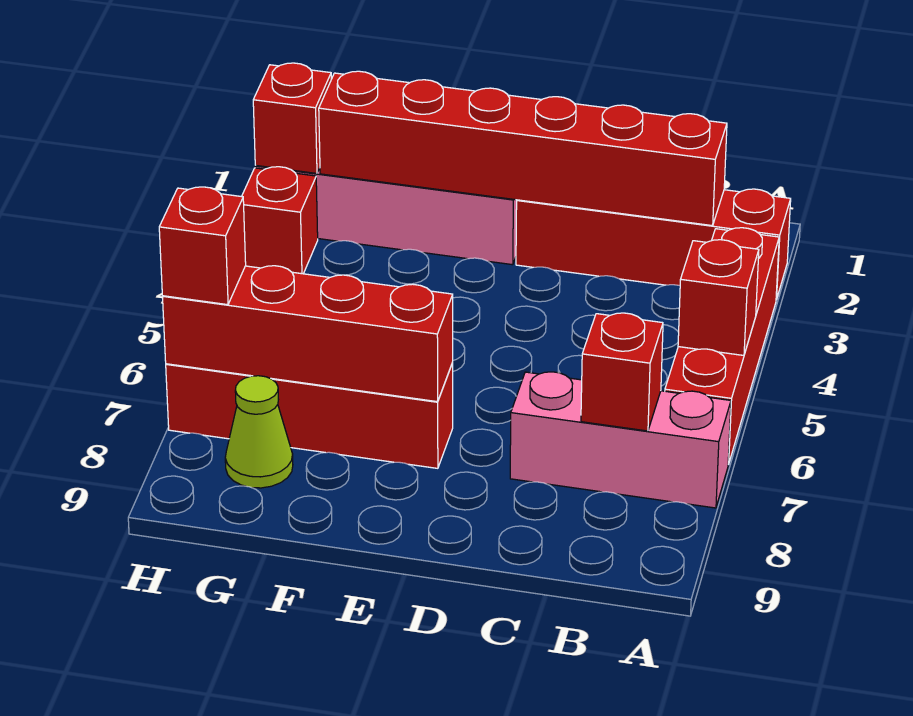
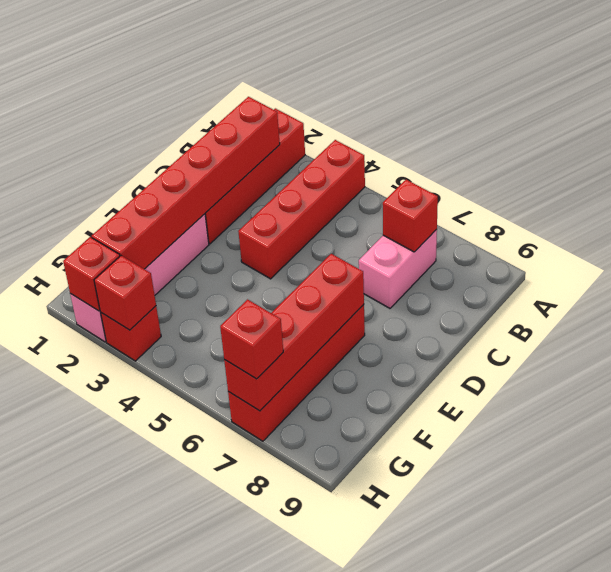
red brick A3:A6 level 1 -> red brick A4:D4 level 1
red brick A5 level 2 -> red brick H3 level 2
pink brick A7:C7 level 1 -> pink brick B7:C7 level 1
lime cone G8 level 1 -> none

